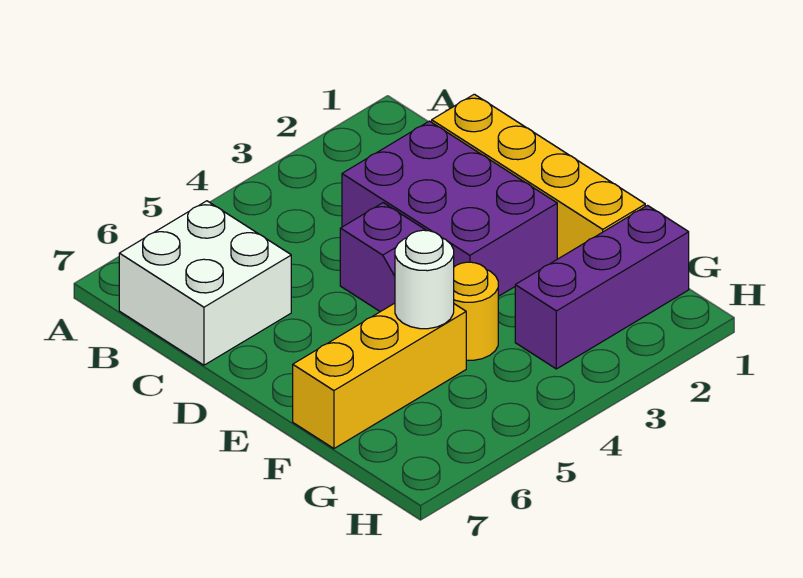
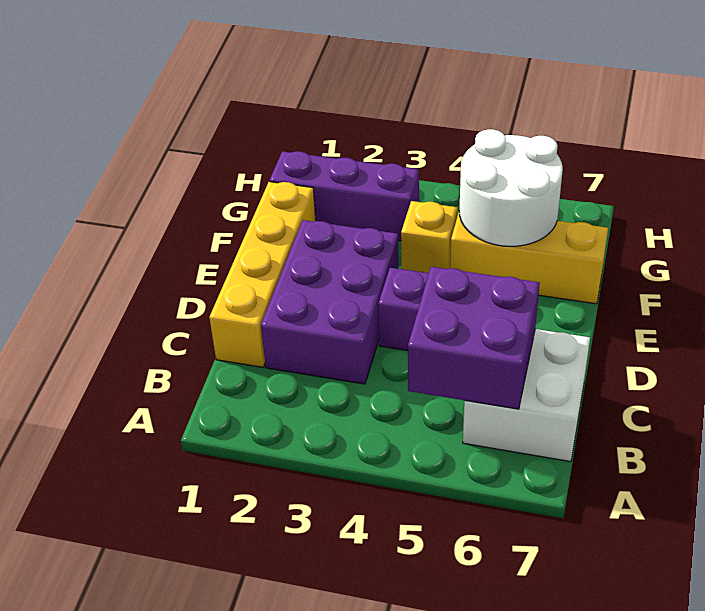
none -> purple brick B5:C6 level 2
yellow round brick F4 level 1 -> yellow brick F4 level 1
white round brick F5 level 2 -> white round brick F5:G6 level 2

